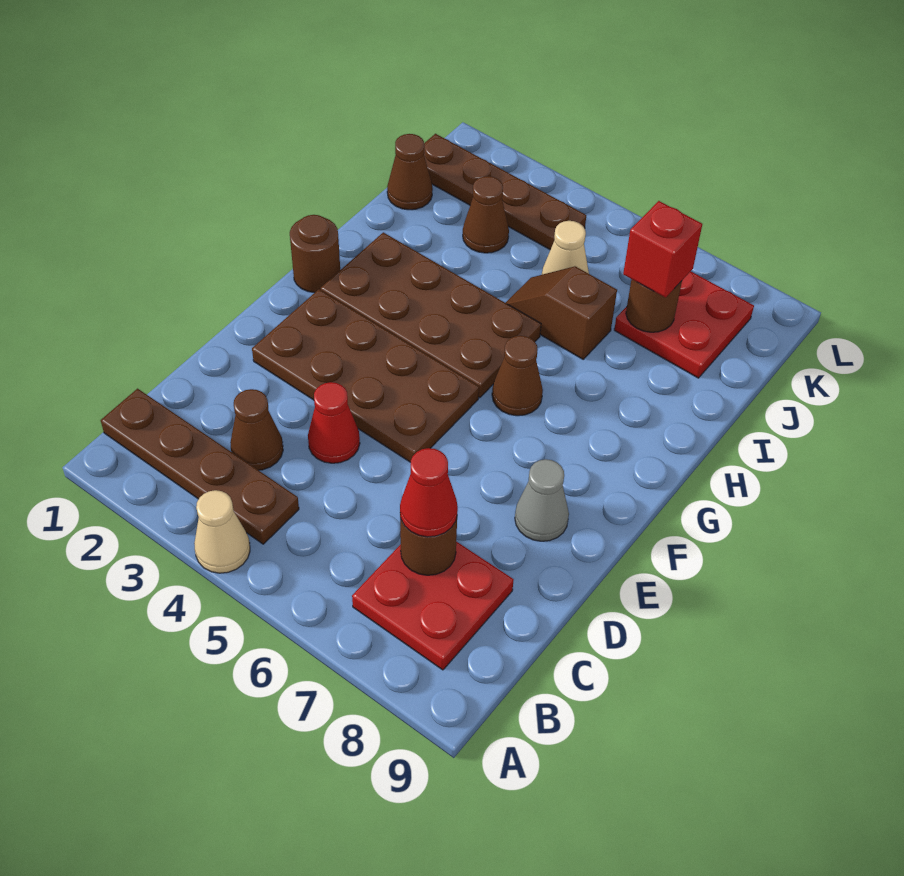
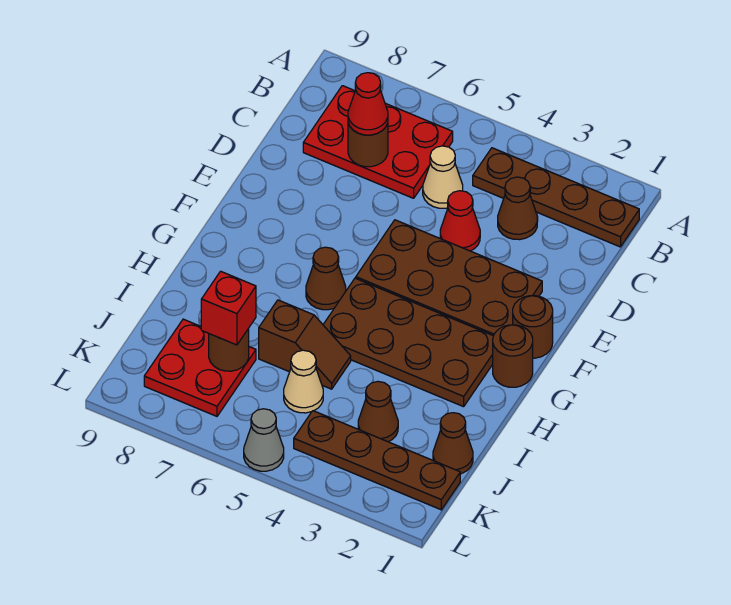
tan cone A4 level 1 -> tan cone C5 level 1
red plate B7:C8 level 1 -> red plate B6:C8 level 1
grey cone E8 level 1 -> grey cone L5 level 1
none -> brown round brick F1 level 1

